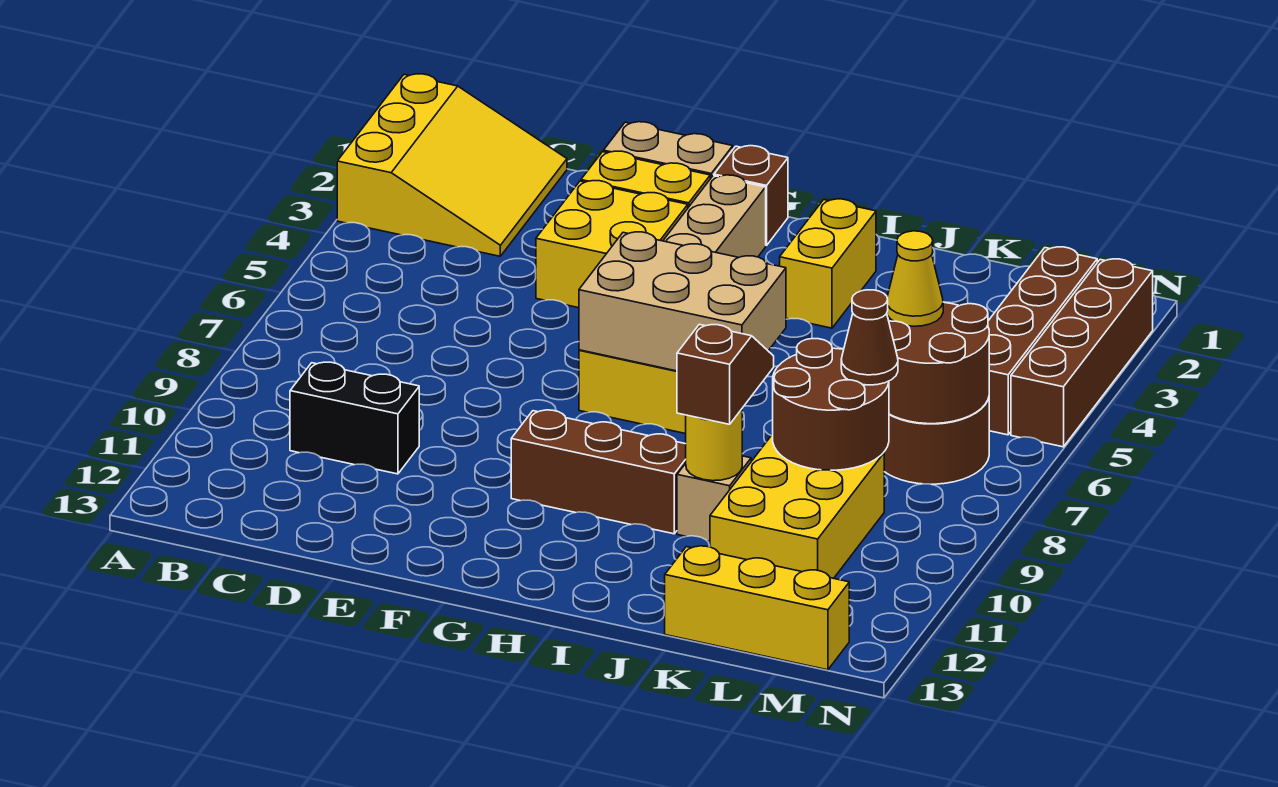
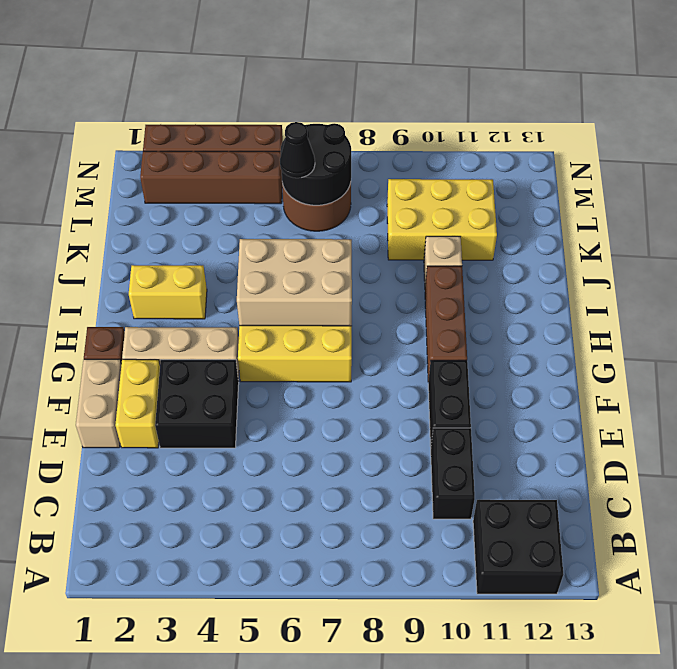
yellow slope A1:C3 level 1 top A -> none
none -> black brick A11:B12 level 1
yellow brick E3:F4 level 1 -> black brick E3:F4 level 1
none -> black brick E10:F10 level 1
tan brick G6:I7 level 2 -> tan brick H5:I7 level 2
brown slope J9:J10 level 3 top 10 -> none
yellow round brick J10 level 2 -> none
brown round brick K8:L9 level 2 -> none
yellow brick K13:M13 level 1 -> none
brown round brick L6:M7 level 2 -> black round brick L6:M7 level 2
yellow cone L6 level 3 -> black cone L6 level 3
brown cone L8 level 3 -> none

